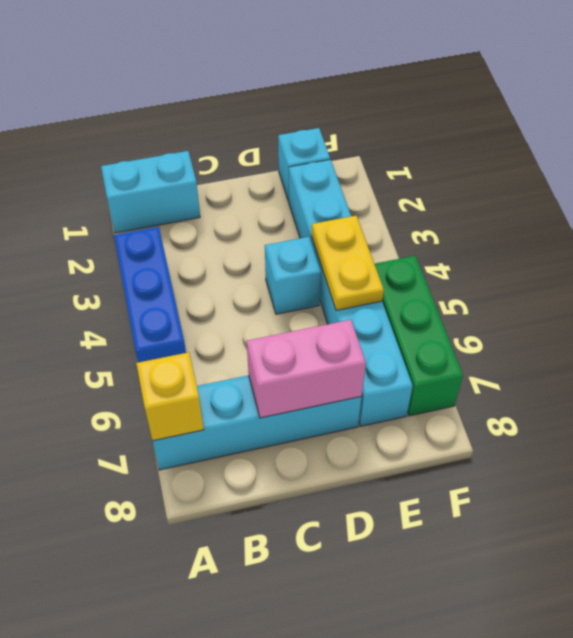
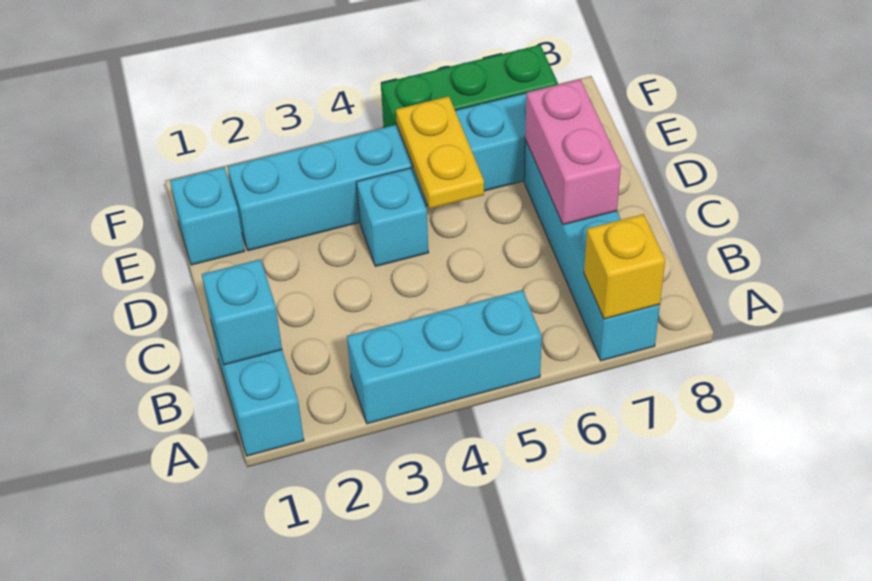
blue brick A3:A5 level 1 -> cyan brick A3:A5 level 1
none -> cyan brick B1 level 2
yellow plate E4:E5 level 2 -> yellow plate D5:E5 level 2

